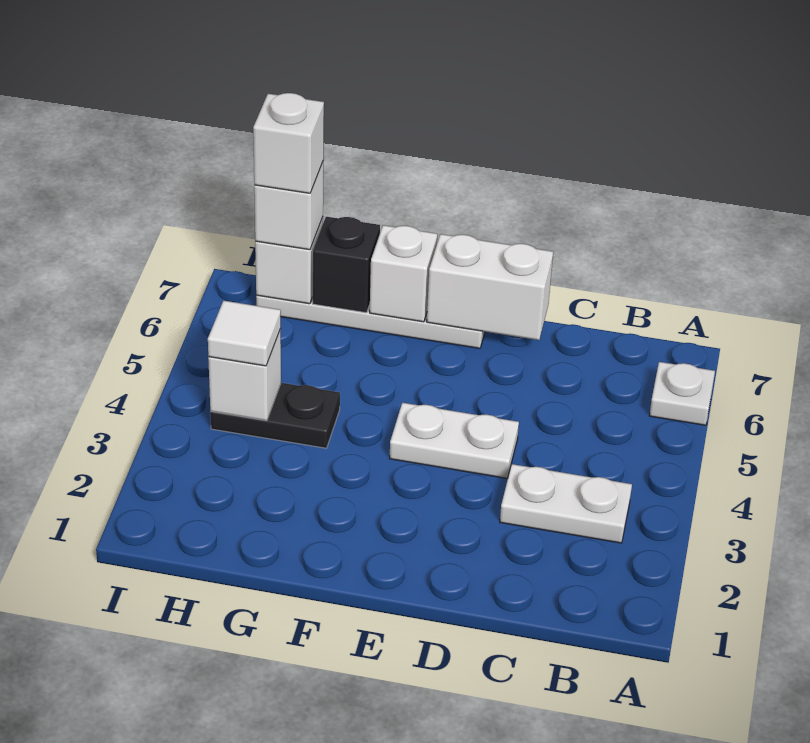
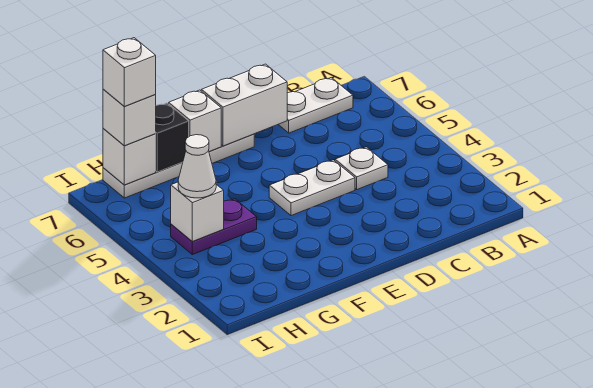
white plate A6 level 1 -> white plate C4 level 1
white plate B3:C3 level 1 -> white plate B7:C7 level 1
black plate G4:H4 level 1 -> purple plate G4:H4 level 1
white tile H4 level 3 -> white cone H4 level 3

